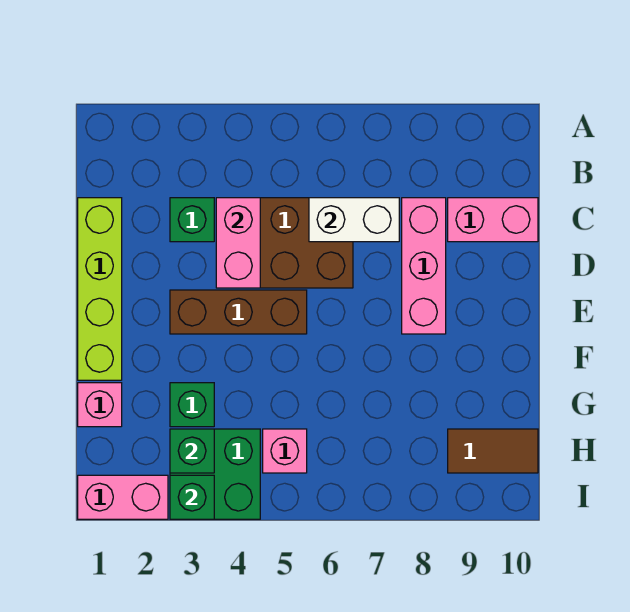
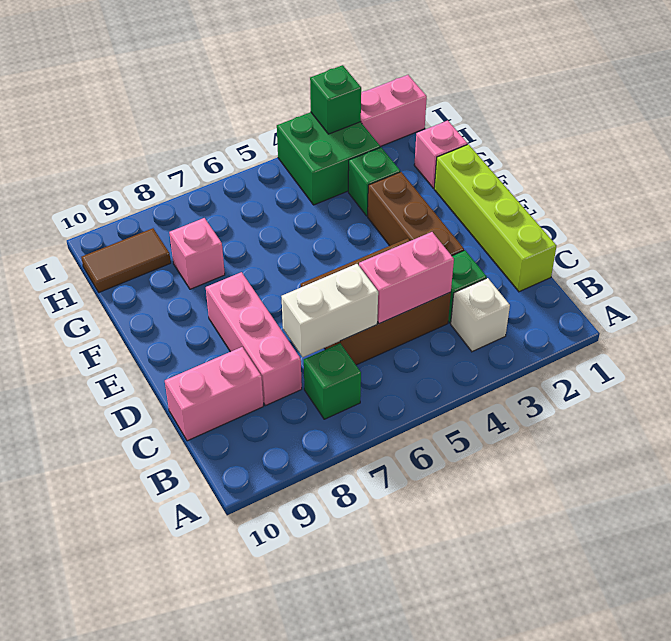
none -> white brick B3 level 1
pink brick C4:D4 level 2 -> pink brick C4:C5 level 2
brown brick E3:E5 level 1 -> brown brick D3:F3 level 1
green brick H3 level 2 -> green brick B7 level 1
pink brick H5 level 1 -> pink brick G8 level 1

